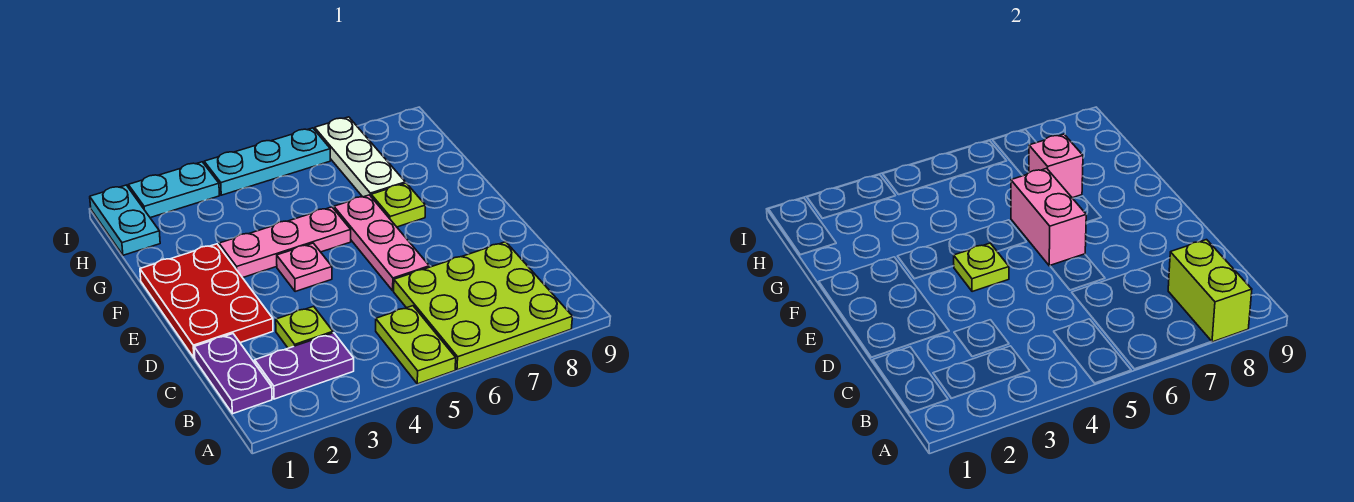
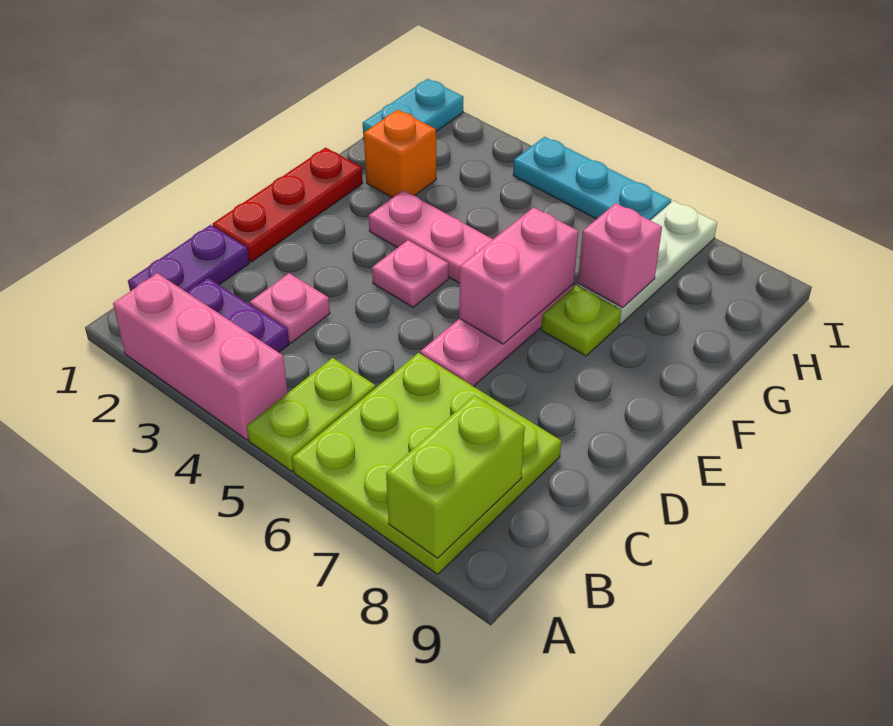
none -> pink brick A2:A4 level 1
lime plate C3 level 1 -> pink plate C3 level 1
red plate D1:F2 level 1 -> red plate D1:F1 level 1
lime plate E4 level 2 -> none
none -> orange brick G2 level 1
cyan plate I2:I3 level 1 -> none

